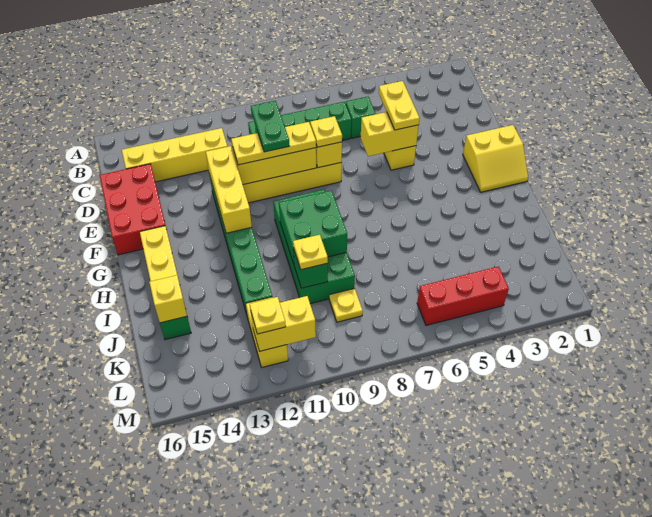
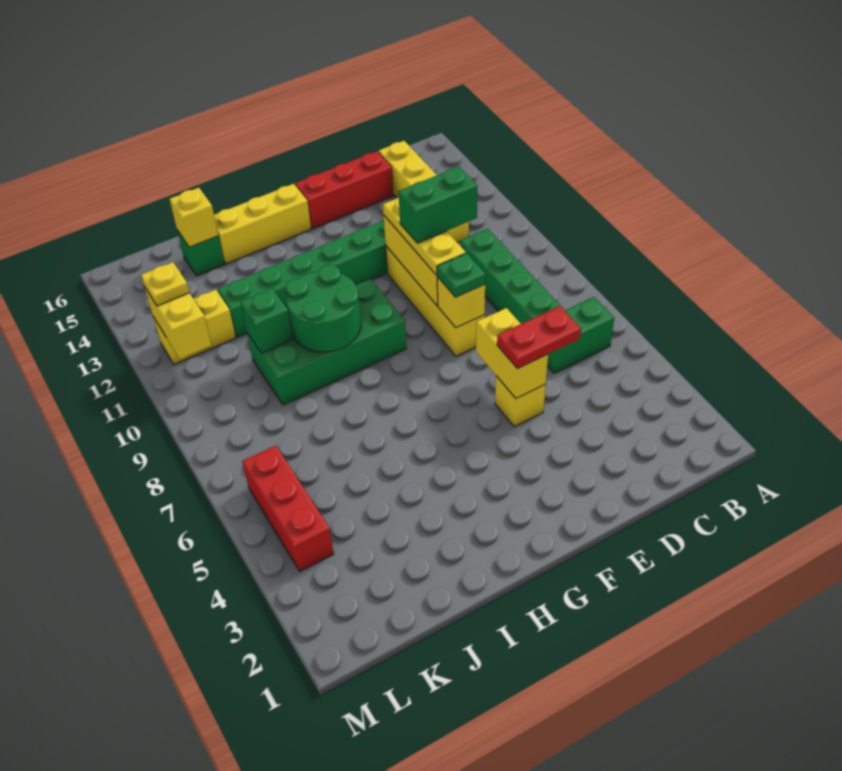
green brick C6 level 1 -> green brick B6:C6 level 1
yellow plate D5:E5 level 3 -> red plate D5:E5 level 3
green plate D10:E10 level 4 -> green brick D10:E10 level 4
red brick D15:F16 level 1 -> red brick D15:F15 level 1
yellow plate E8 level 3 -> green plate E8 level 3
yellow brick E12:G12 level 2 -> none
yellow slope F1:G2 level 1 top F -> none
green brick H9:I10 level 2 -> green round brick H9:I10 level 2
yellow plate J10 level 3 -> none
yellow plate K9 level 1 -> none

